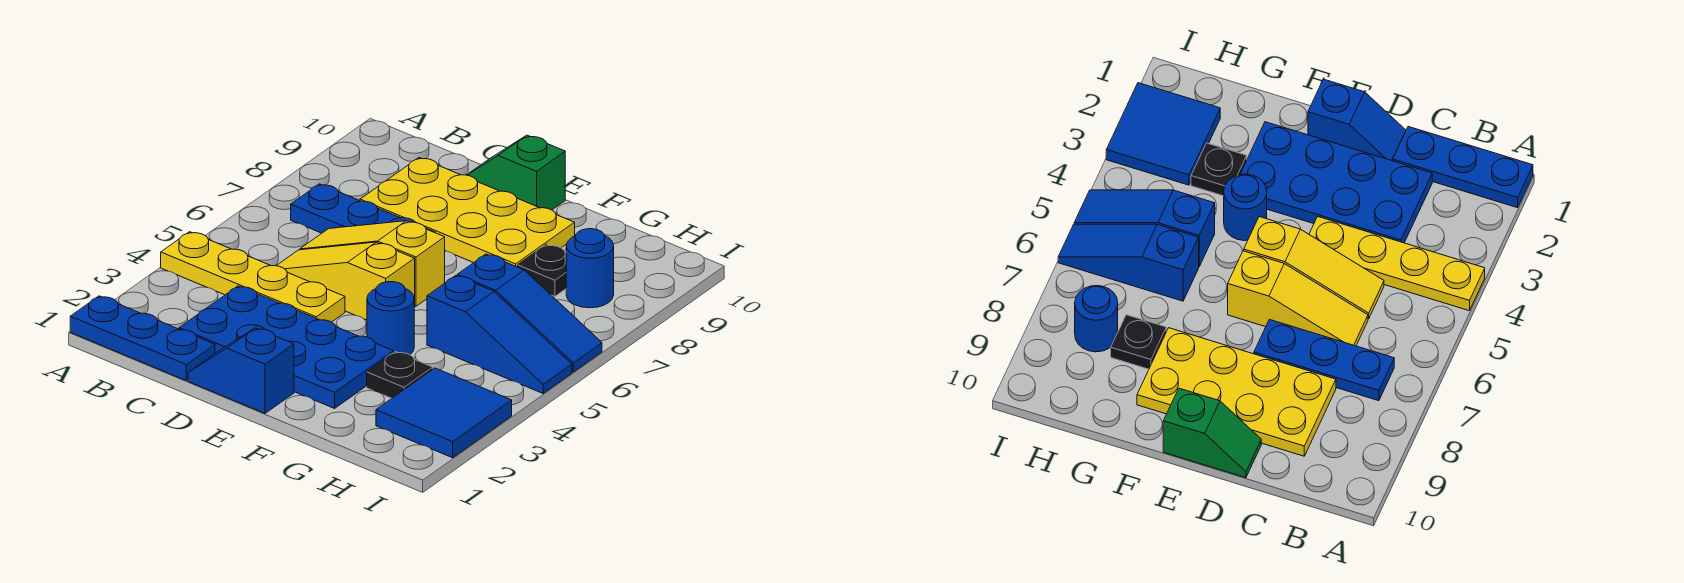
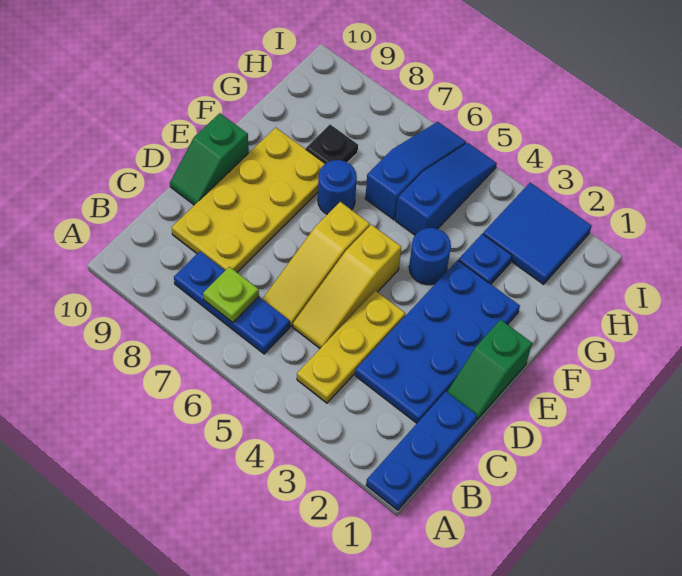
yellow plate A4:D4 level 1 -> yellow plate B4:D4 level 1
blue plate B7:D7 level 1 -> blue plate B6:B8 level 1
none -> lime plate B7 level 2
blue slope D1:E1 level 1 top E -> green slope D1:E1 level 1 top E
black plate G3 level 1 -> blue plate G3 level 1
blue round brick H8 level 1 -> blue round brick F7 level 1

